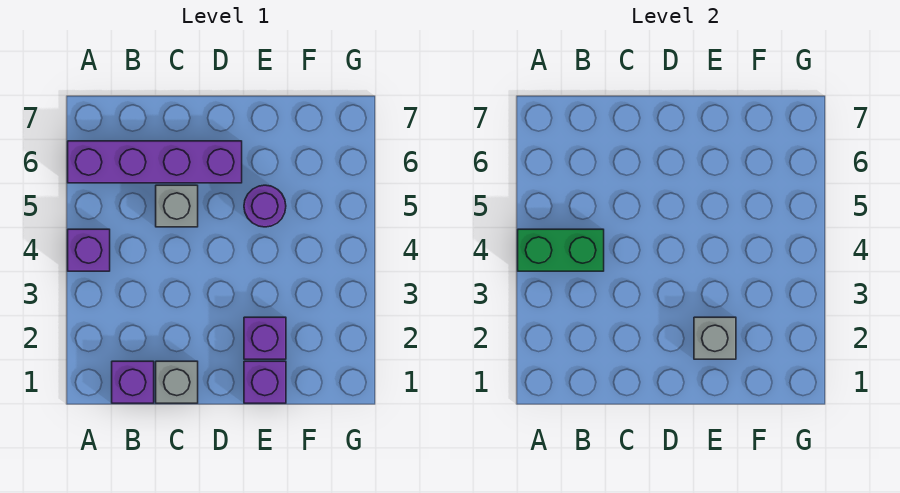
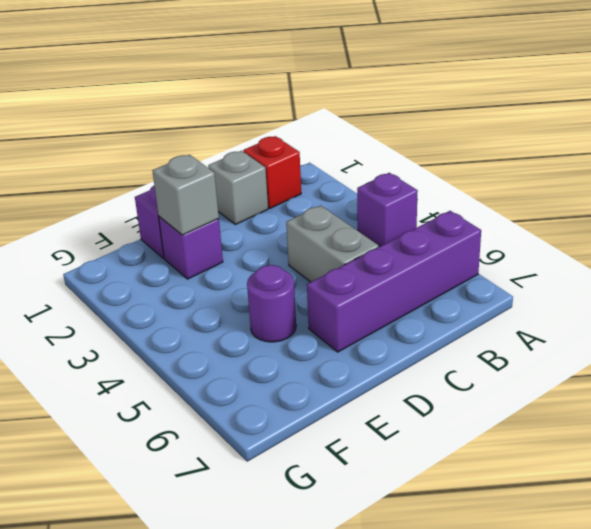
green brick A4:B4 level 2 -> none
purple brick B1 level 1 -> red brick B1 level 1
grey brick C5 level 1 -> grey brick C4:C5 level 1

